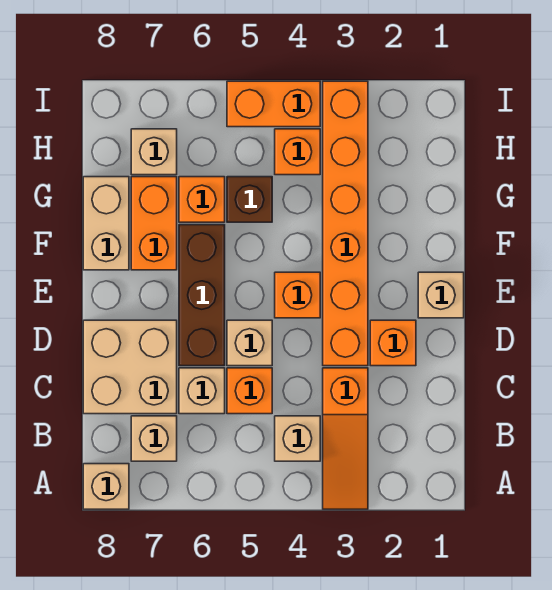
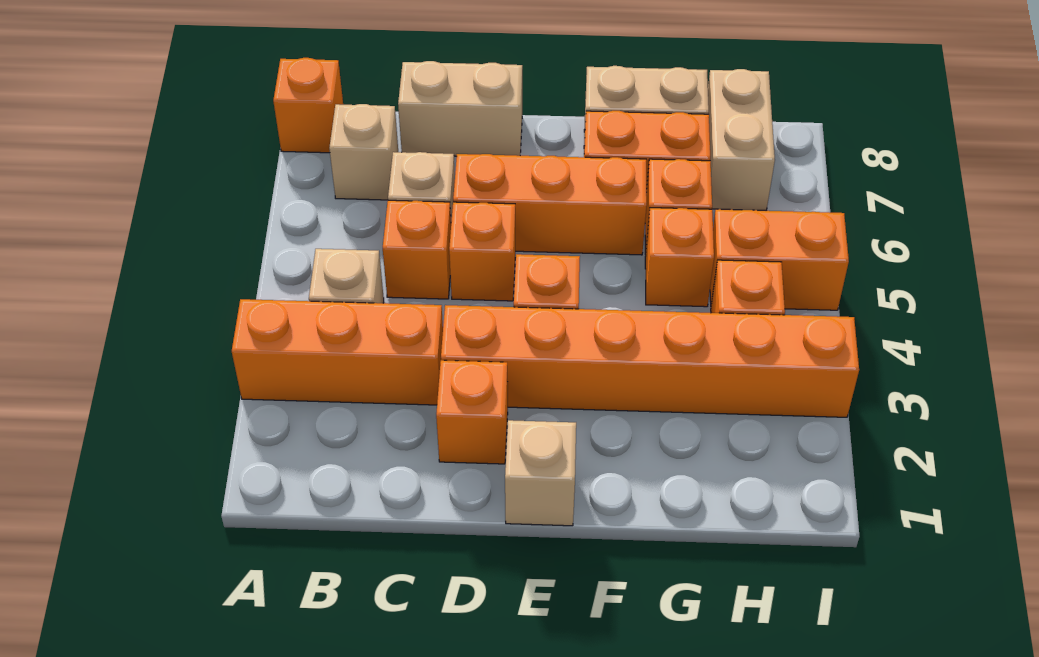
orange slope A3:C3 level 1 top C -> orange brick A3:C3 level 1
tan brick A8 level 1 -> orange brick A8 level 1
tan brick C7:D8 level 1 -> tan brick C8:D8 level 1
tan brick D5 level 1 -> orange brick D5 level 1
brown brick D6:F6 level 1 -> orange brick D6:F6 level 1
brown brick G5 level 1 -> orange brick G5 level 1
tan brick H7 level 1 -> tan brick H7:H8 level 1
orange brick I4:I5 level 1 -> orange brick H5:I5 level 1

